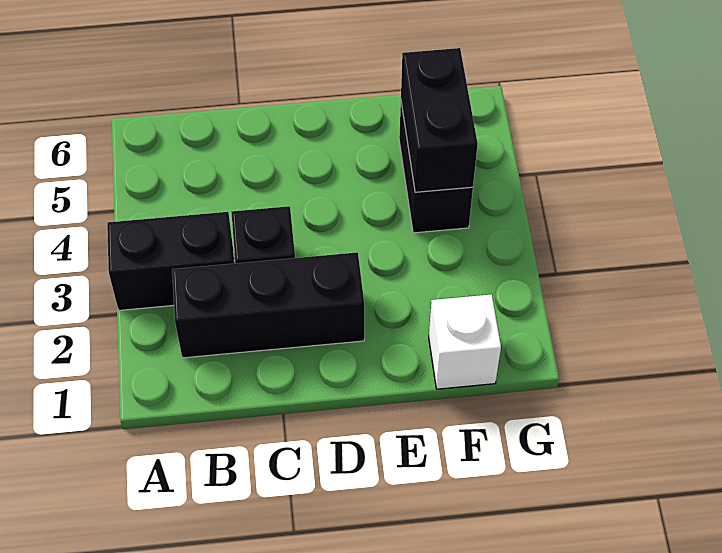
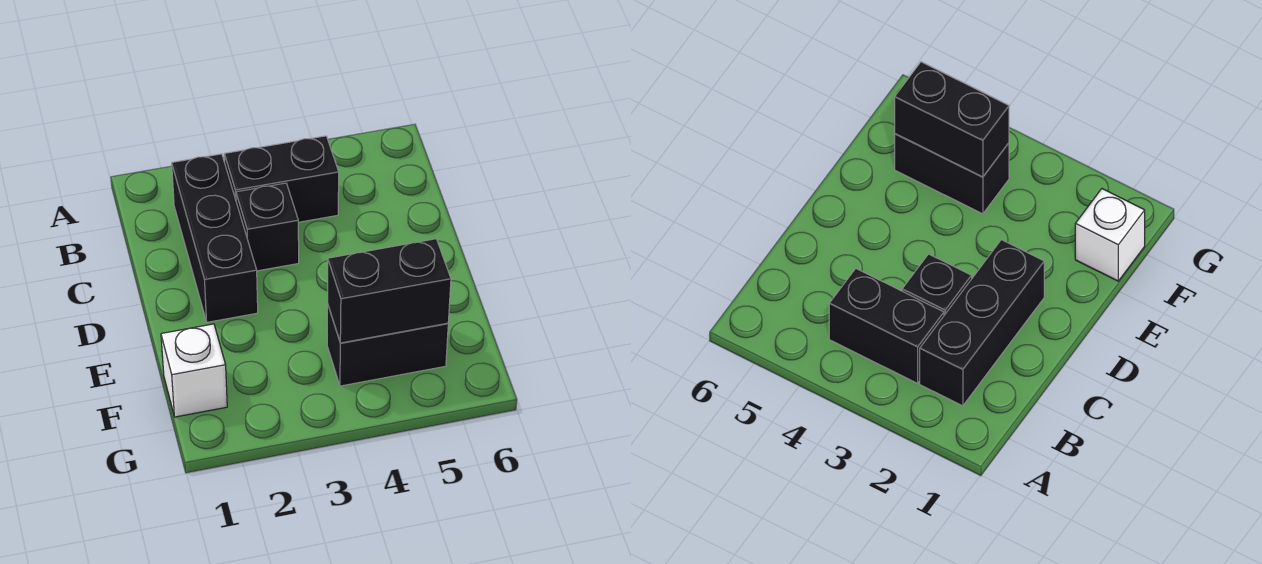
black brick A3:B3 level 1 -> black brick B3:B4 level 1

